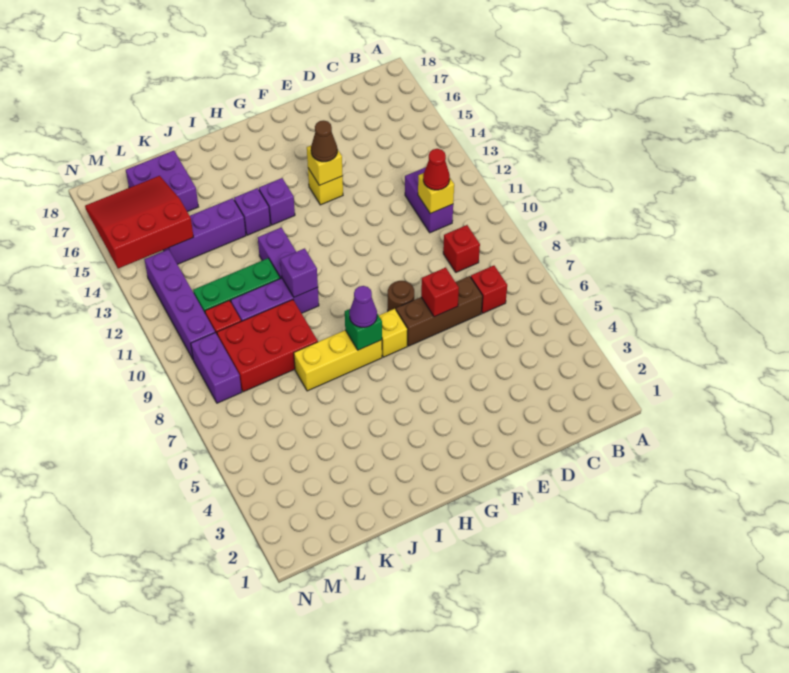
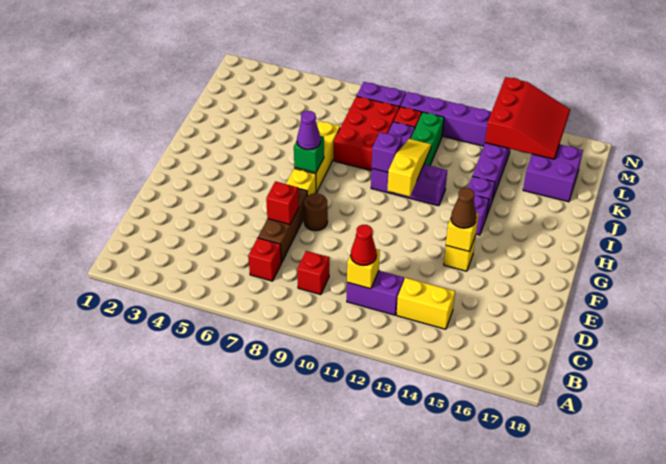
none -> yellow brick C13:C14 level 1
none -> yellow slope H11:J11 level 2 top H

